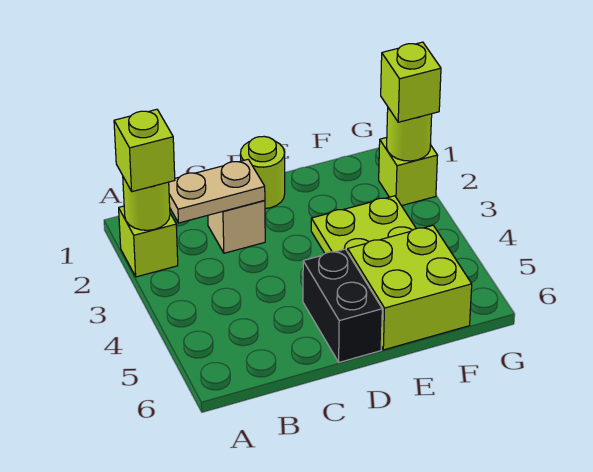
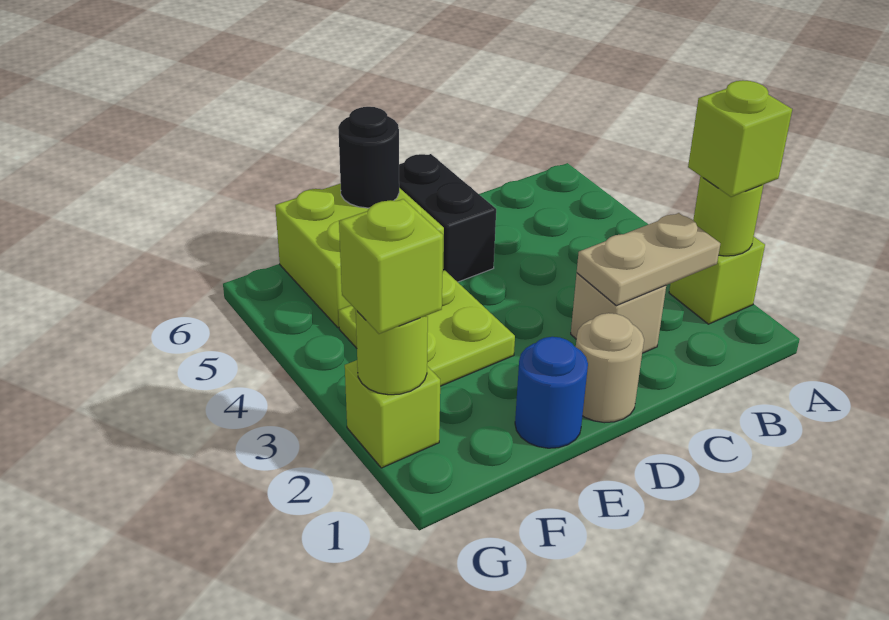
lime round brick D1 level 1 -> tan round brick D1 level 1
none -> blue round brick E1 level 1
none -> black round brick E6 level 2

